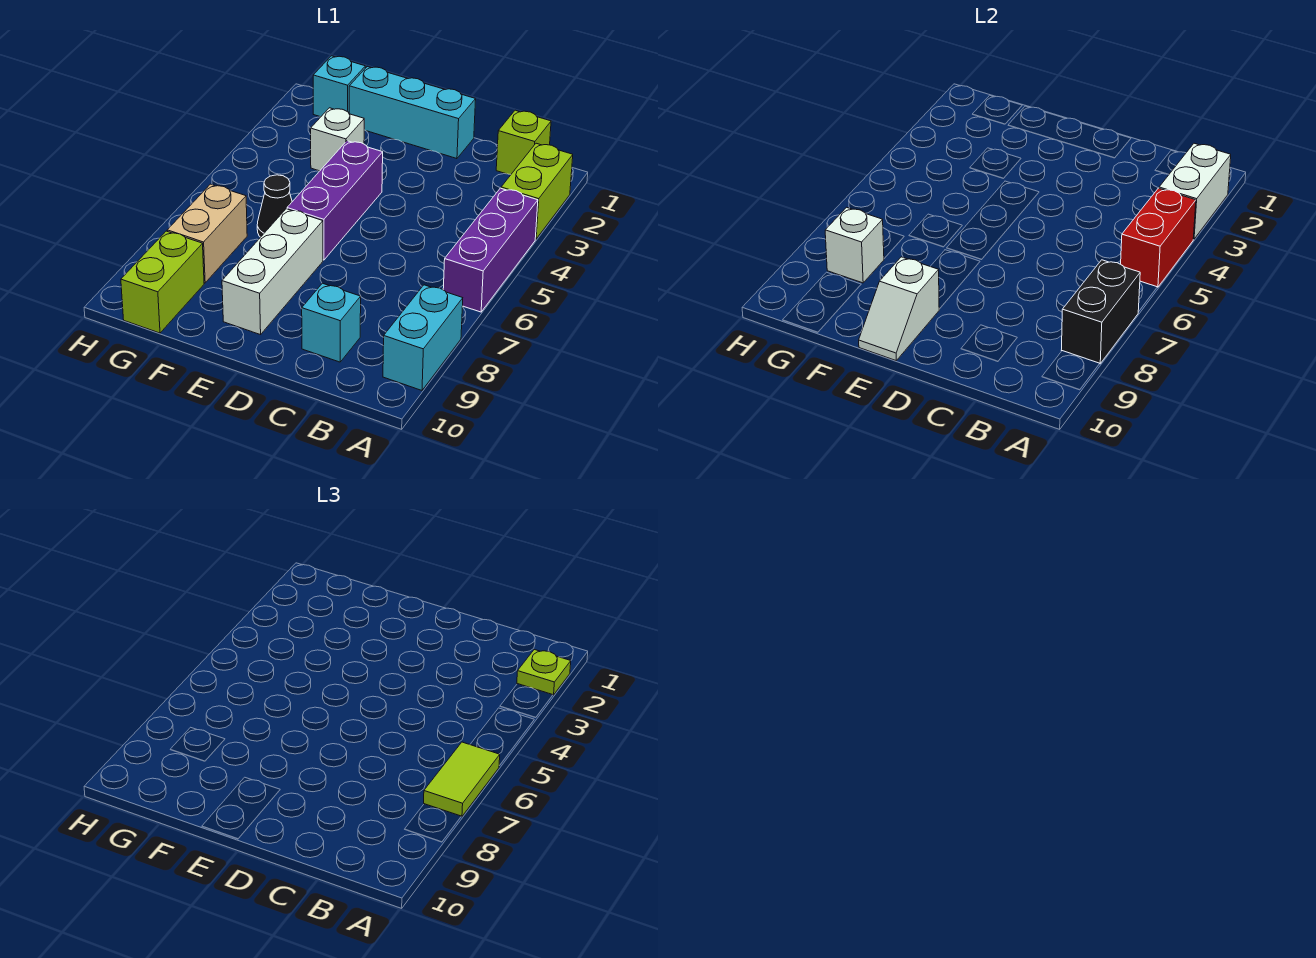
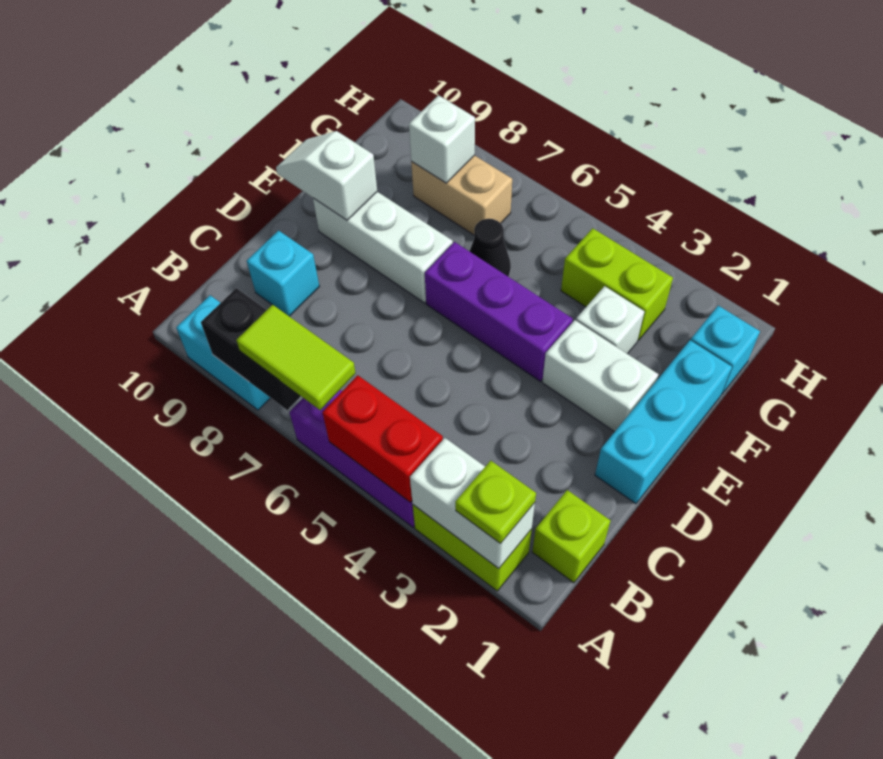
none -> white brick E2:E3 level 1
lime brick G9:G10 level 1 -> lime brick G3:G4 level 1

